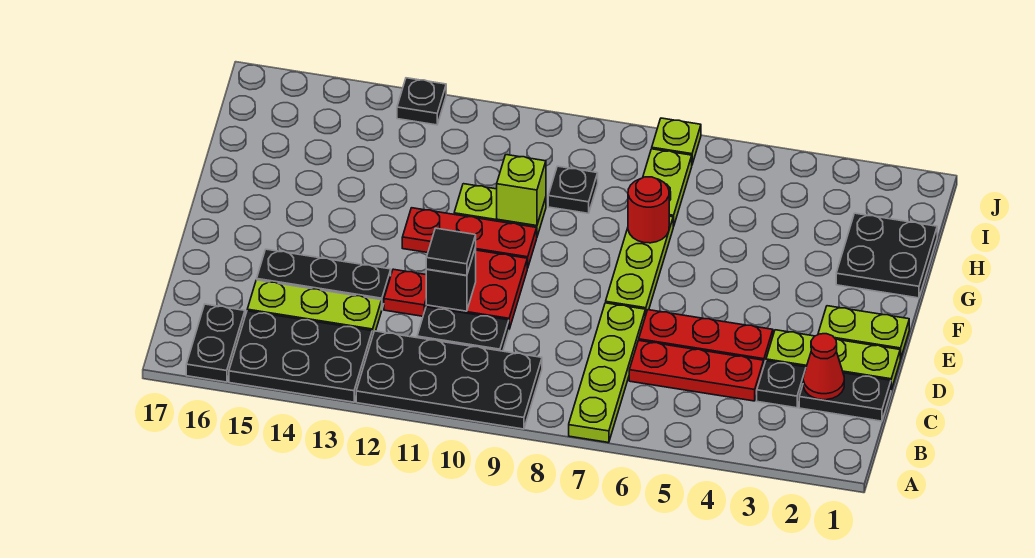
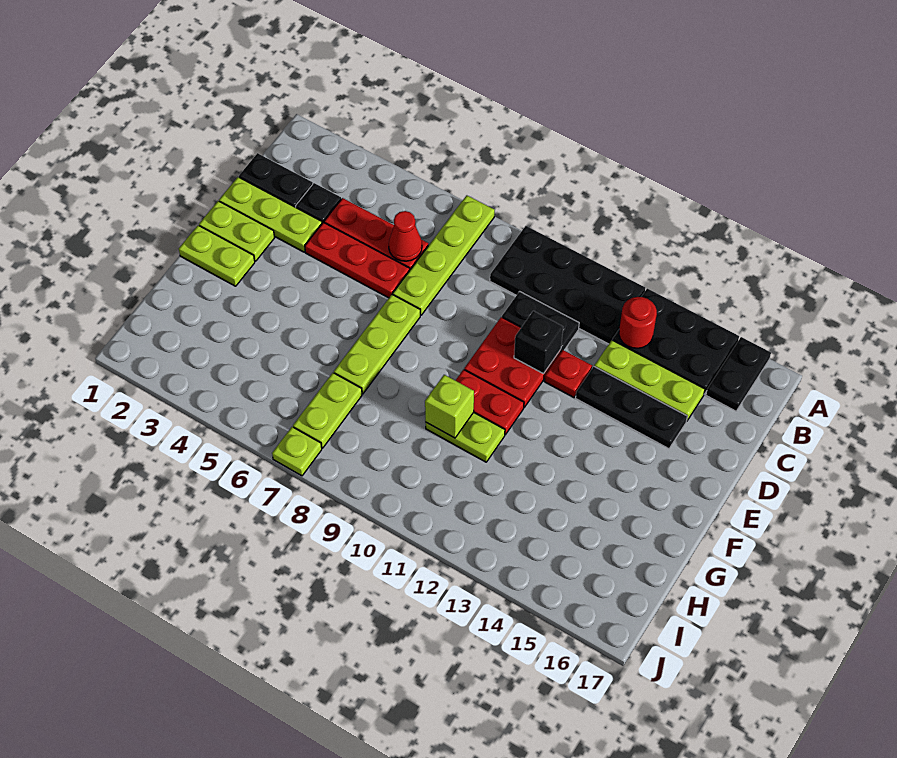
red cone C2 level 2 -> red cone C6 level 2
black tile D11 level 3 -> none
none -> lime plate F1:F2 level 1
red plate F10:F12 level 1 -> red plate F10:F11 level 1
black plate G1:H2 level 1 -> none
red round brick G7 level 2 -> red round brick B13 level 2
black plate H9 level 1 -> none
black plate J13 level 1 -> none

